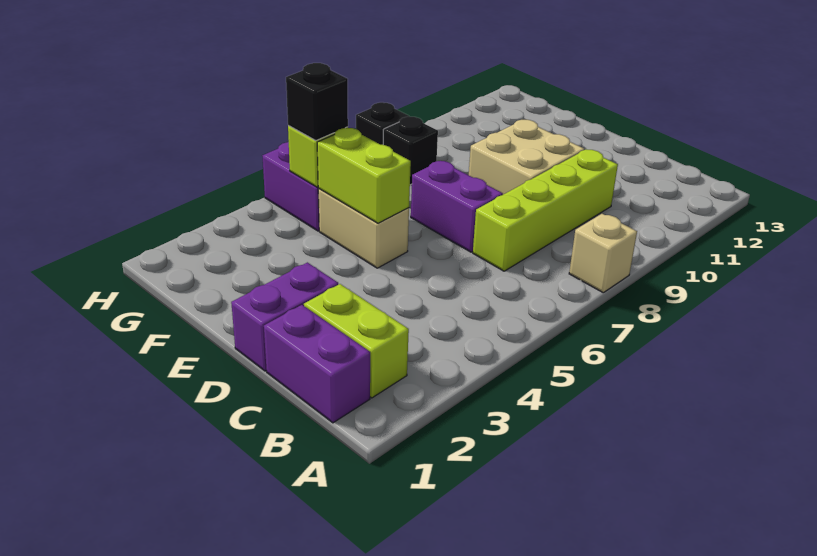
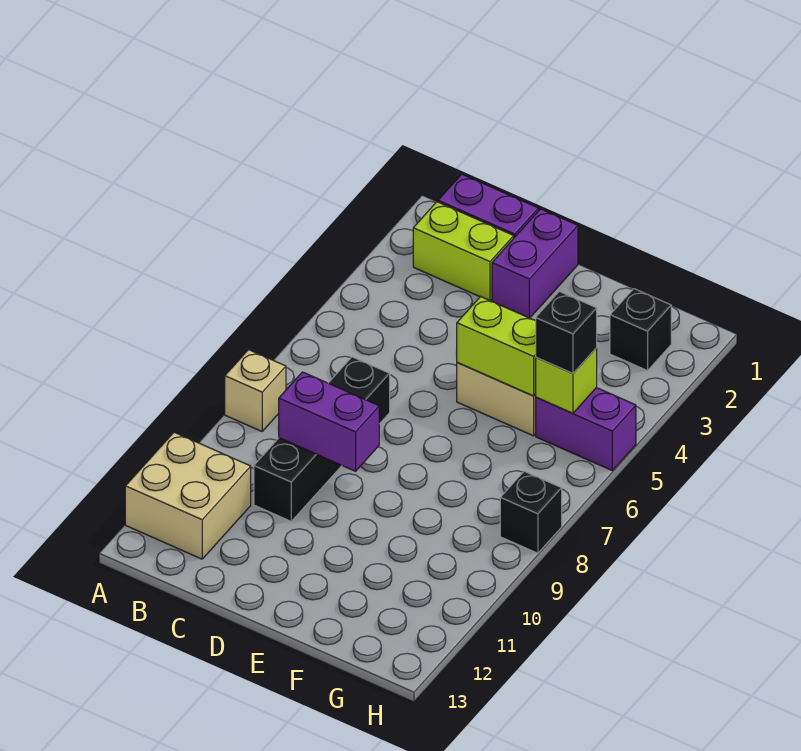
lime brick C7:C10 level 1 -> black brick C7:C10 level 1
purple brick D7:E7 level 1 -> purple brick C9:D9 level 2
tan brick D9:E10 level 1 -> tan brick A11:B12 level 1
black brick G8 level 1 -> black brick G2 level 1

